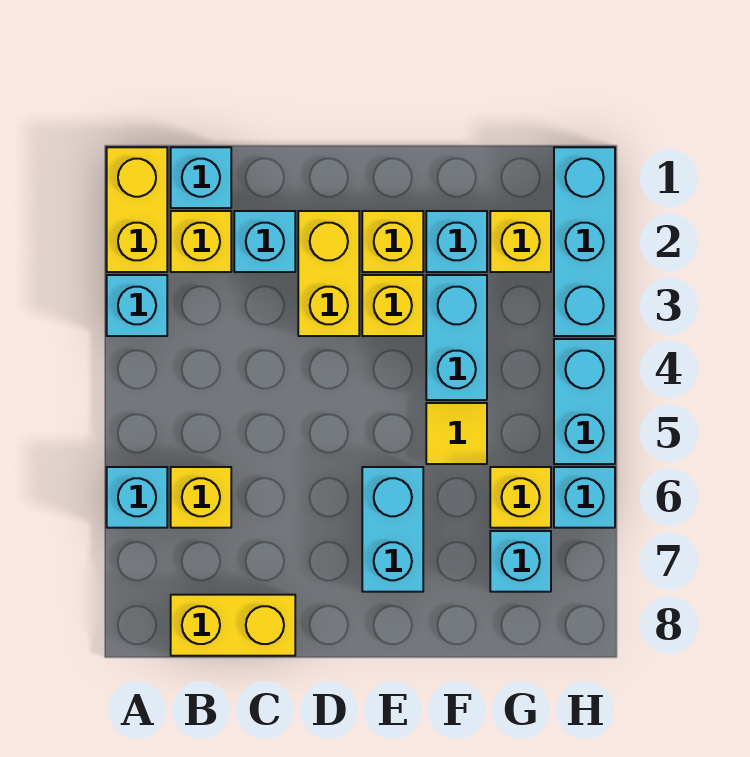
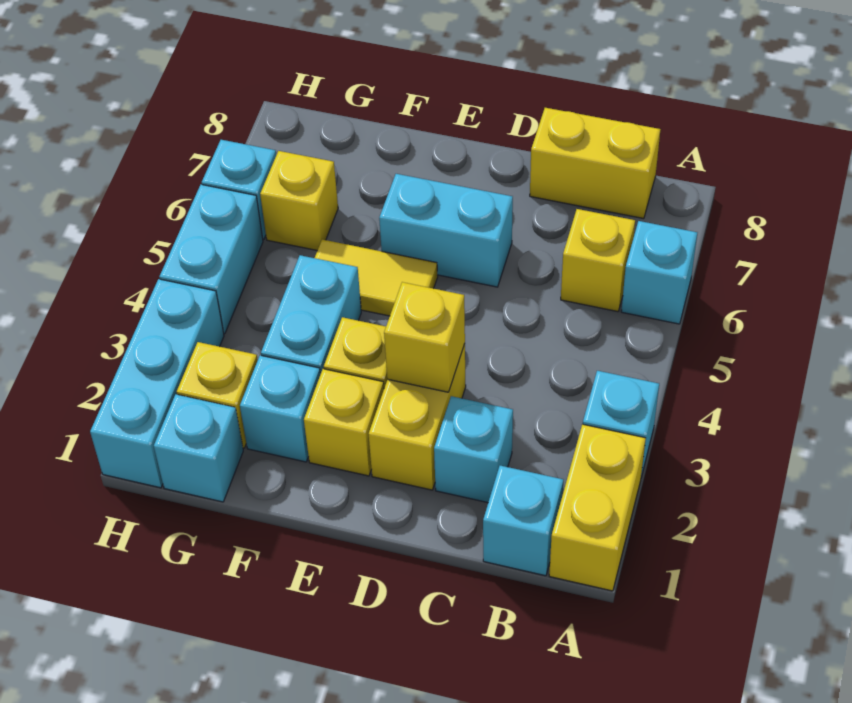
yellow brick B2 level 1 -> yellow brick D3 level 2
cyan brick E6:E7 level 1 -> cyan brick D6:E6 level 1
yellow tile F5 level 1 -> yellow tile E5:F5 level 1
cyan brick G7 level 1 -> cyan brick G1 level 1

